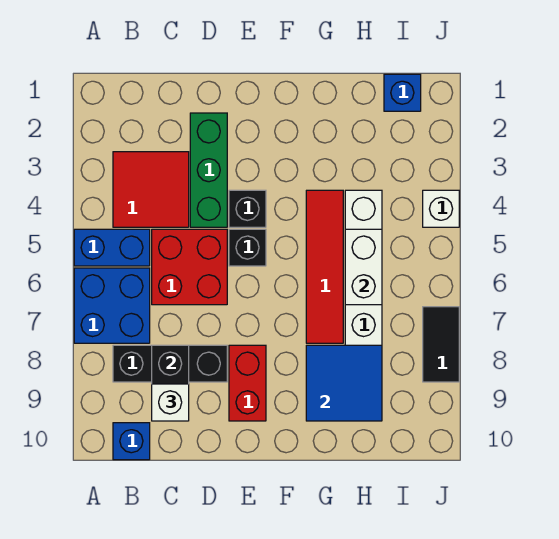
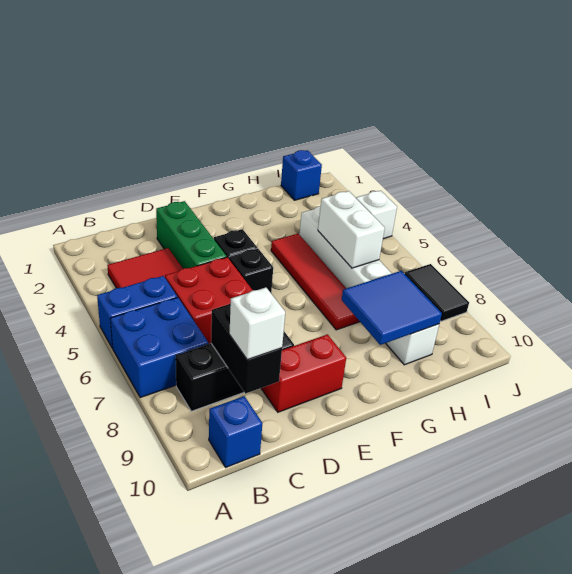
red brick E8:E9 level 1 -> red brick D9:E9 level 1

